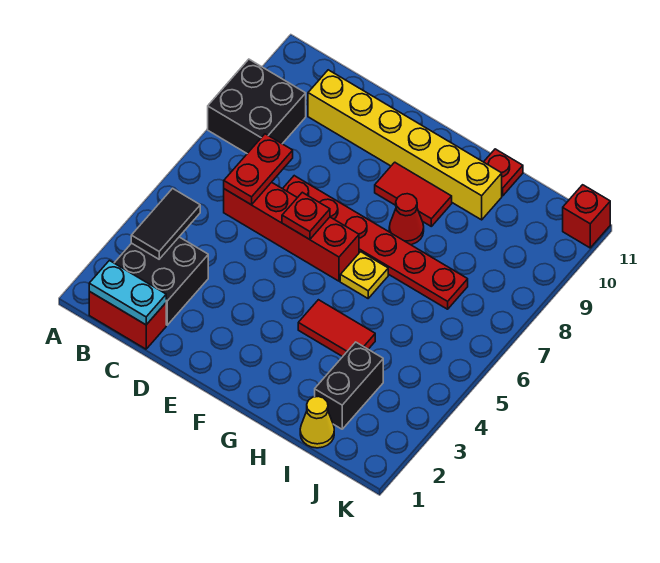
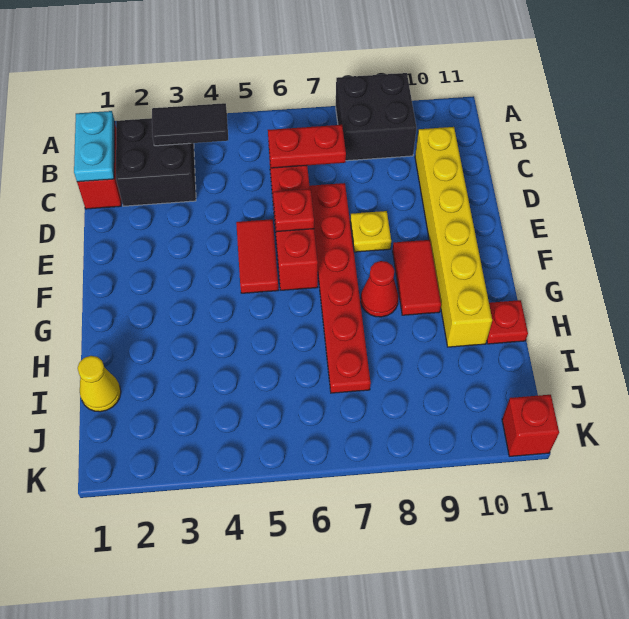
red tile G4:H4 level 1 -> red tile E5:F5 level 1
yellow plate G6 level 1 -> yellow plate E8 level 1
black brick I2:I3 level 1 -> none

